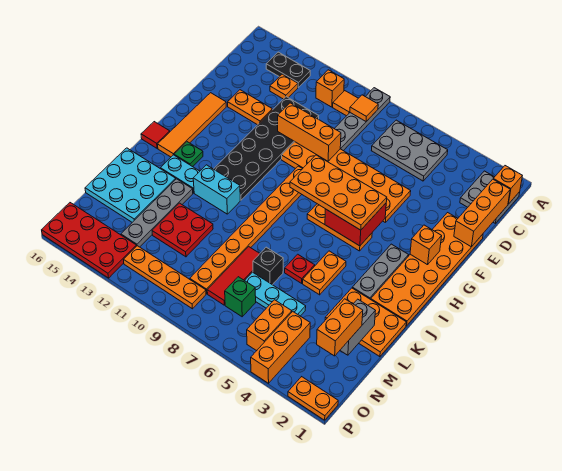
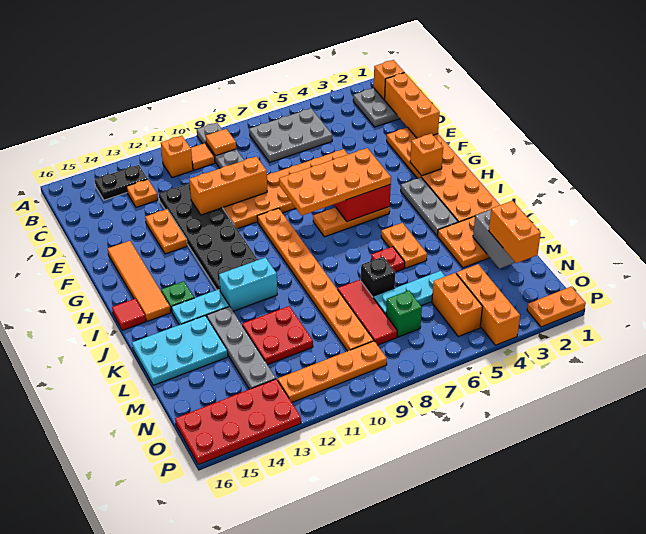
orange plate E13:E14 level 1 -> orange plate E13:F13 level 1
cyan plate K14:M16 level 1 -> cyan plate K14:L16 level 1

